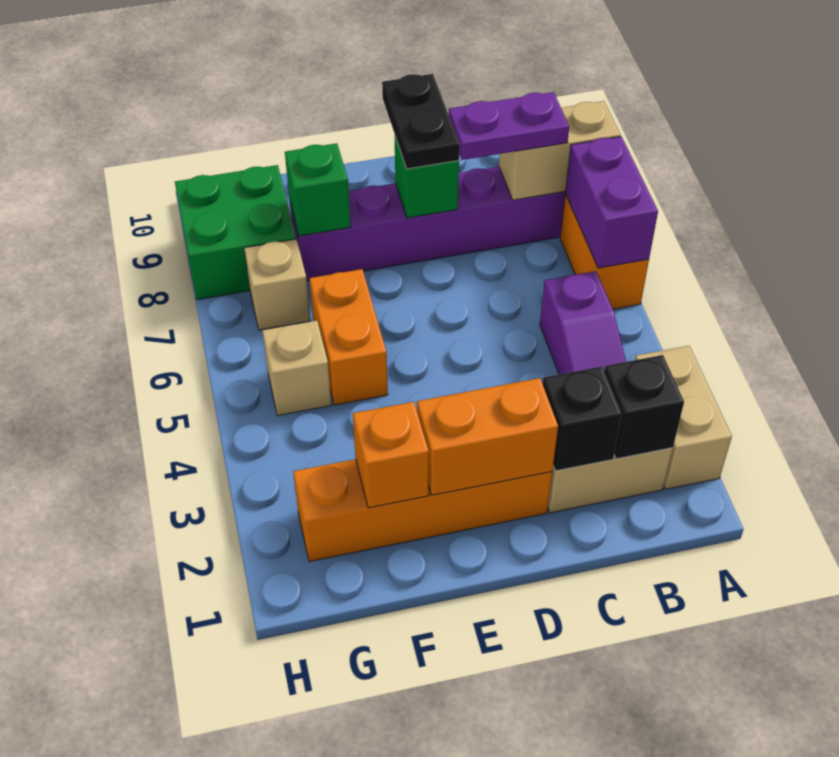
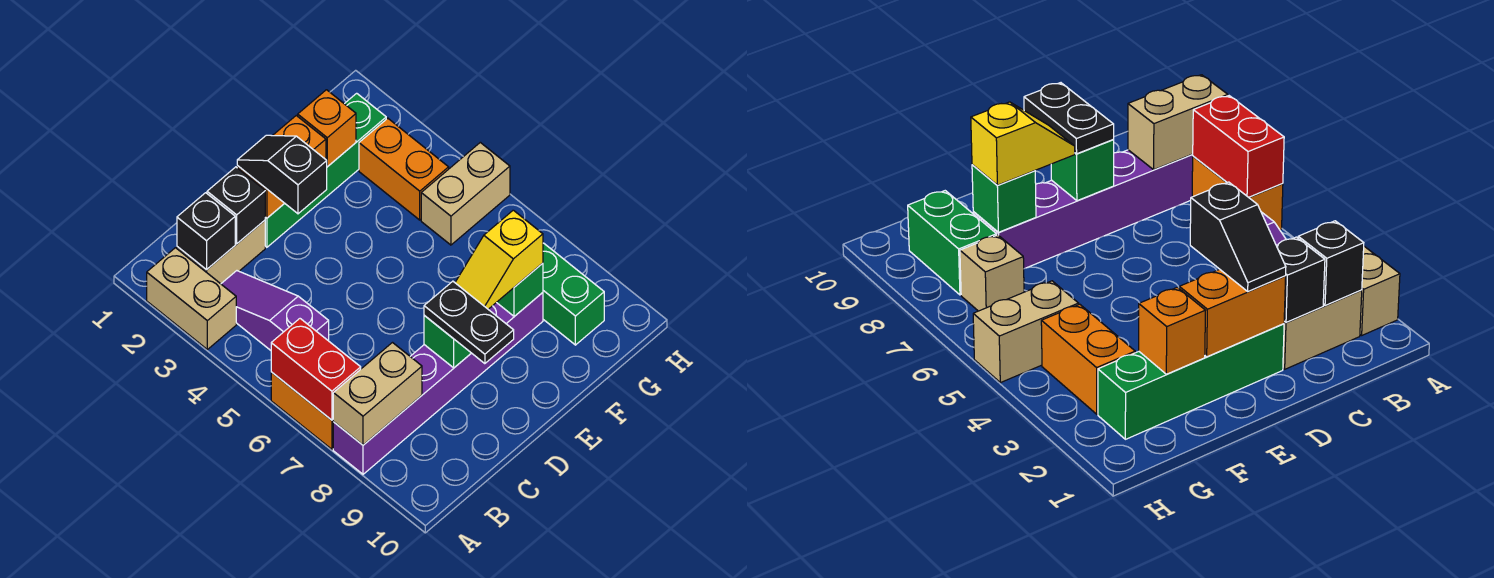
purple brick A6:A7 level 2 -> red brick A6:A7 level 2
purple plate B8:C8 level 3 -> none
orange brick D2:G2 level 1 -> green brick D2:G2 level 1
none -> black slope D2:D3 level 3 top 3
none -> yellow slope E8:F8 level 3 top F
orange brick F5:F6 level 1 -> orange brick G3:G4 level 1
tan brick G5 level 1 -> tan brick G5:H5 level 1
green brick G8:H9 level 1 -> green brick G8:G9 level 1

